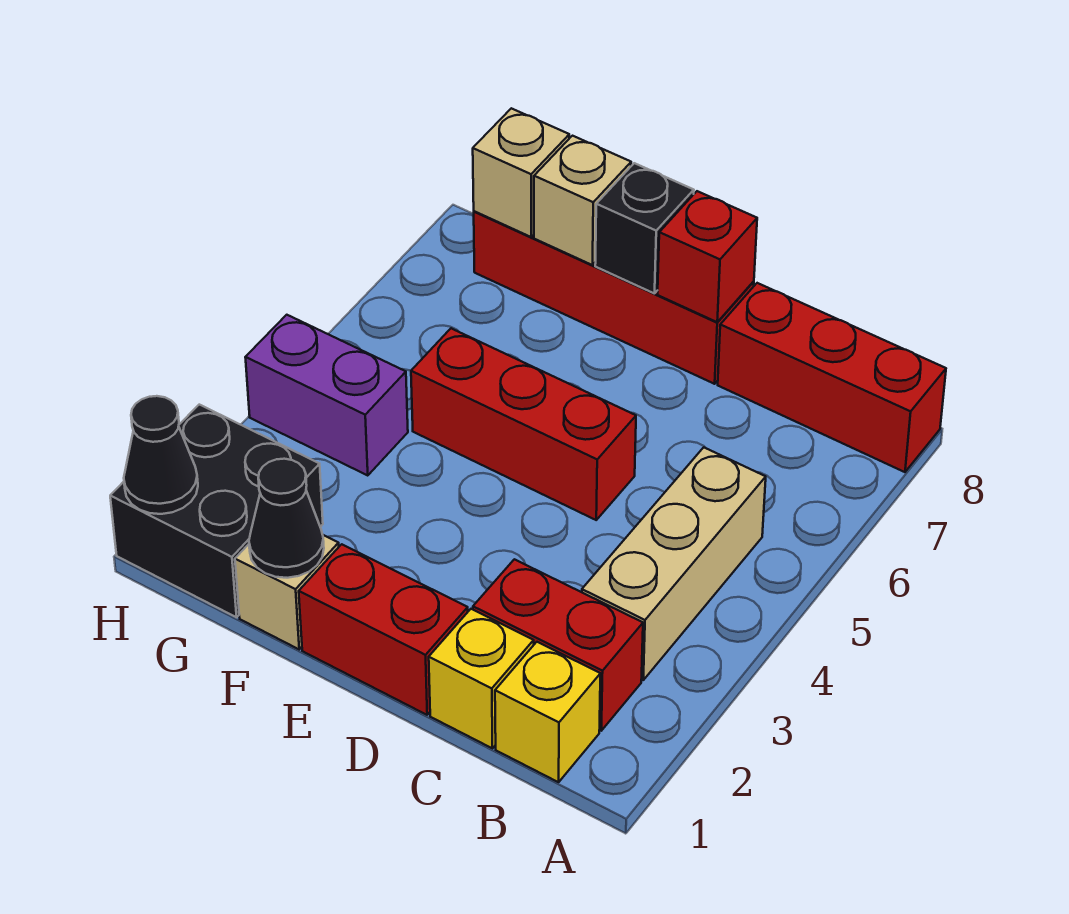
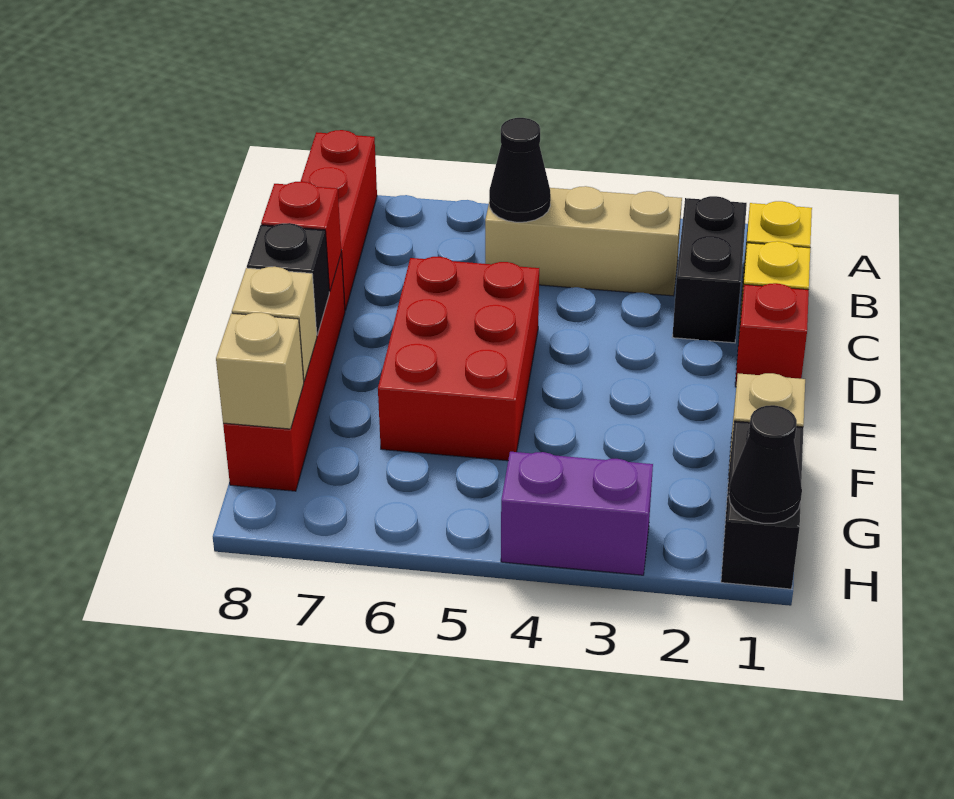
red brick B2:C2 level 1 -> black brick B2:C2 level 1
red brick D1:E1 level 1 -> red brick D1 level 1
red brick D5:F5 level 1 -> red brick D5:F6 level 1
black cone F1 level 2 -> black cone B5 level 2
black brick G1:H2 level 1 -> black brick G1:H1 level 1
purple brick G4:H4 level 1 -> purple brick H3:H4 level 1

